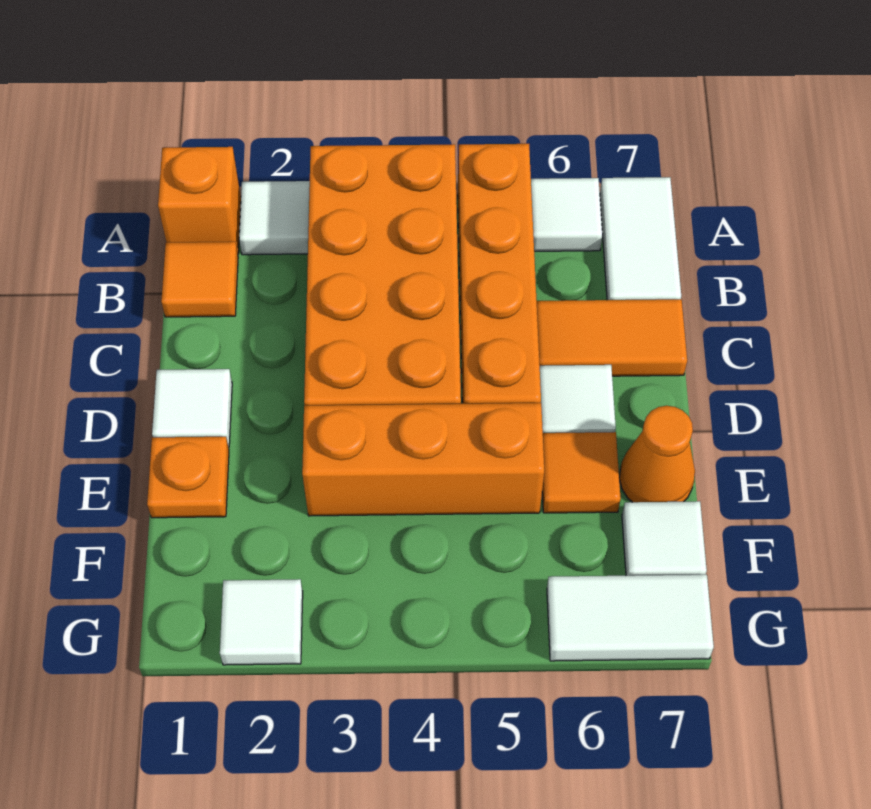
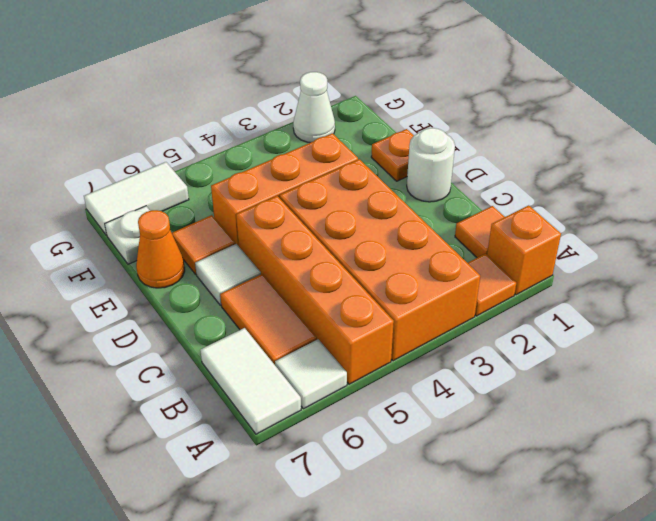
white tile A2 level 1 -> orange tile A2 level 1
orange tile C6:C7 level 1 -> orange tile B6:C6 level 1
white tile D1 level 1 -> white round brick D1 level 1
white tile F7 level 1 -> white plate F7 level 1
white tile G2 level 1 -> white cone G2 level 1

